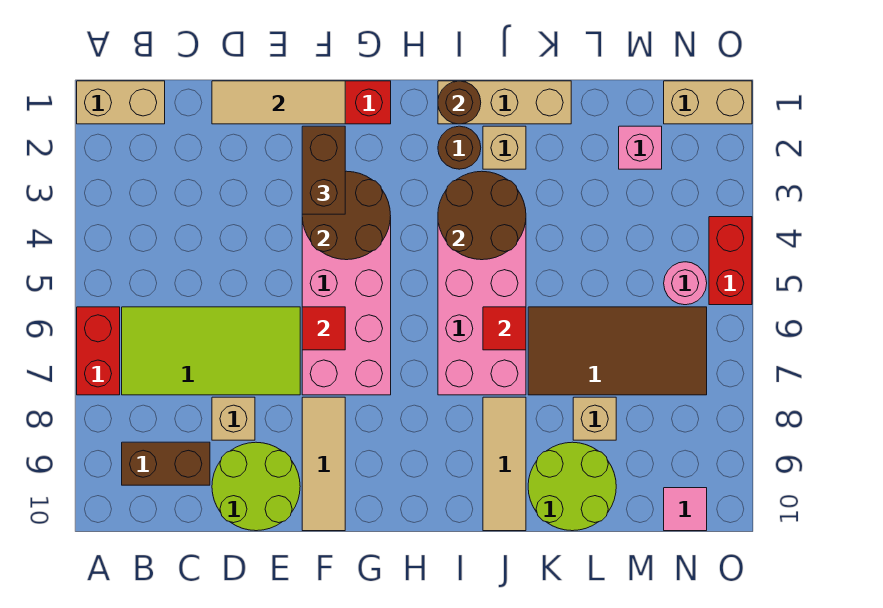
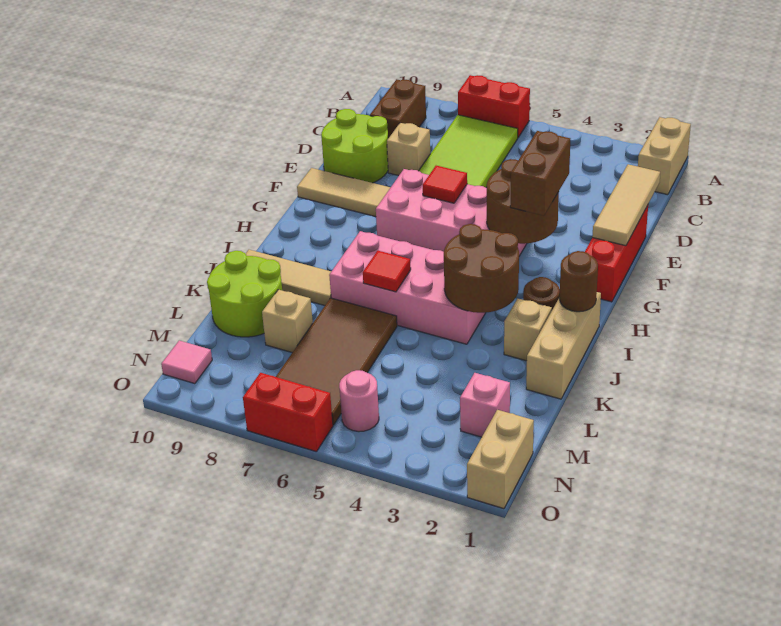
brown brick F2:F3 level 3 -> brown brick F3:G3 level 3
red brick O4:O5 level 1 -> red brick O6:O7 level 1

